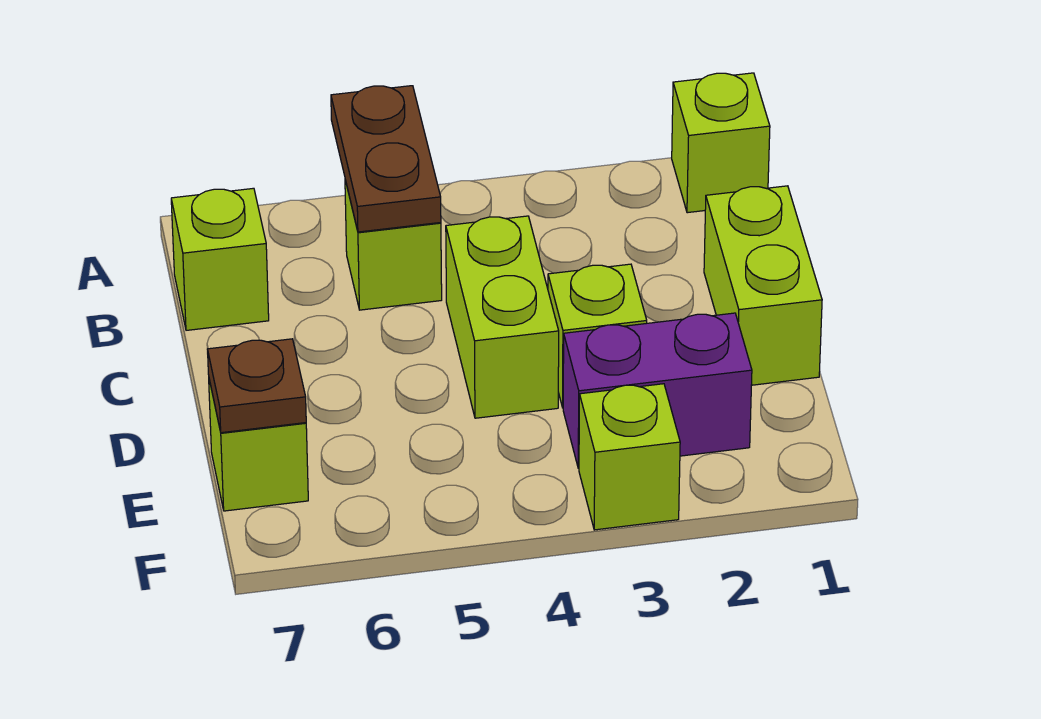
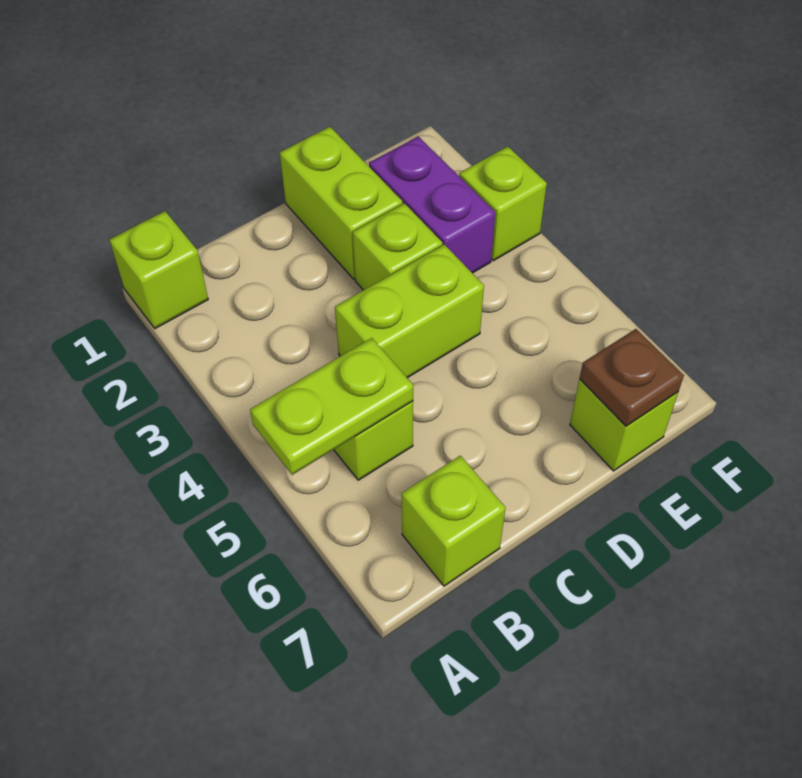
brown plate A5:B5 level 2 -> lime plate A5:B5 level 2
lime brick C1:D1 level 1 -> lime brick D1:D2 level 1

